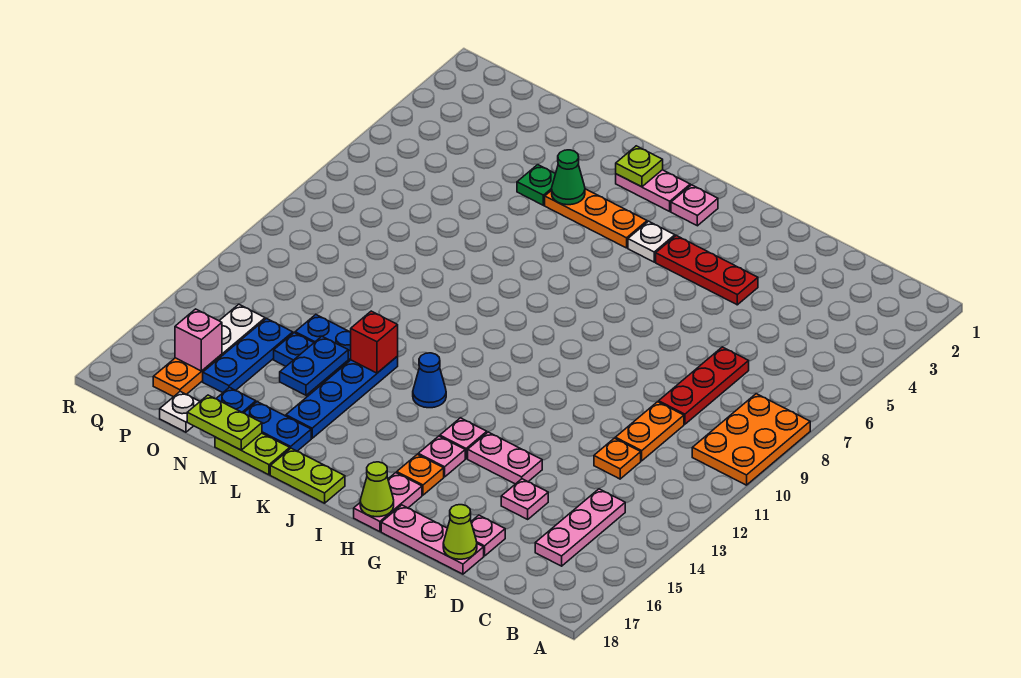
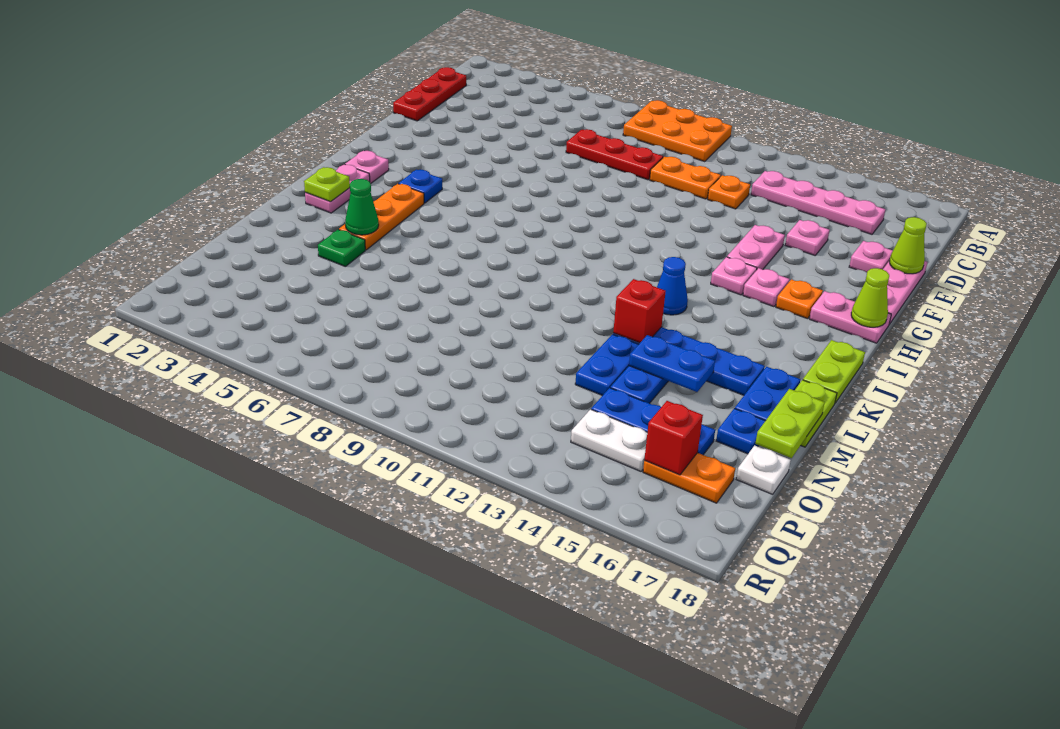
pink plate C14:C16 level 1 -> pink plate C13:C16 level 1
red plate F4:H4 level 1 -> red plate C1:E1 level 1
white plate I4 level 1 -> blue plate I4 level 1
pink brick P16 level 2 -> red brick P16 level 2

